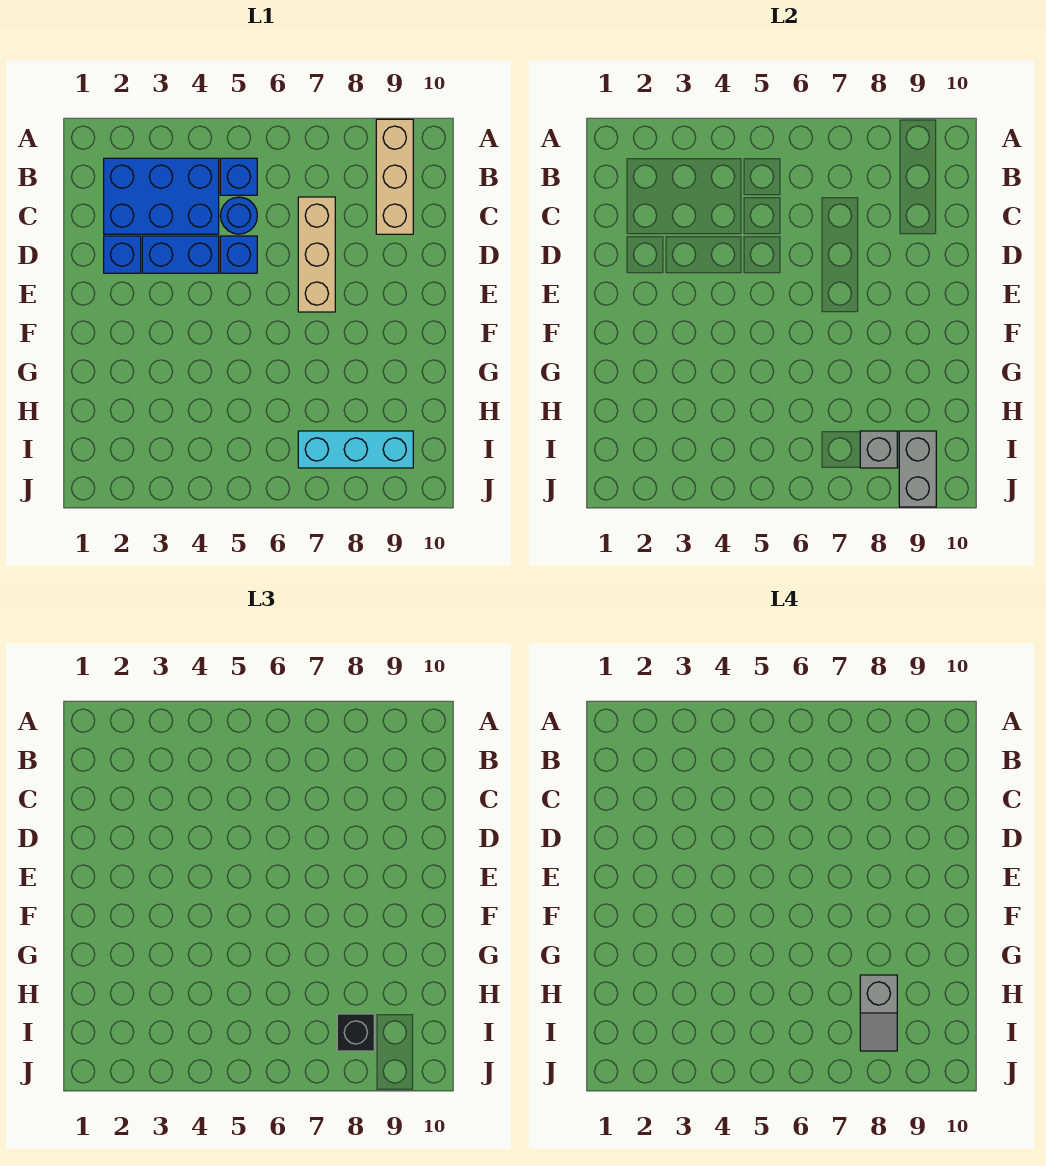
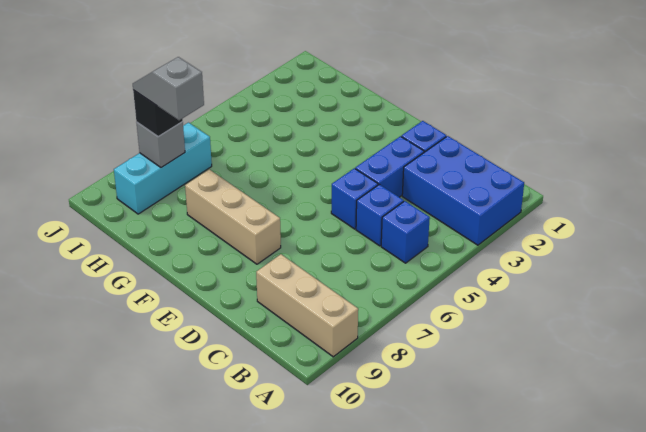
blue brick B2:C4 level 1 -> blue brick A2:C3 level 1
blue round brick C5 level 1 -> blue brick C5 level 1
tan brick C7:E7 level 1 -> tan brick E8:G8 level 1
grey brick I9:J9 level 2 -> none

